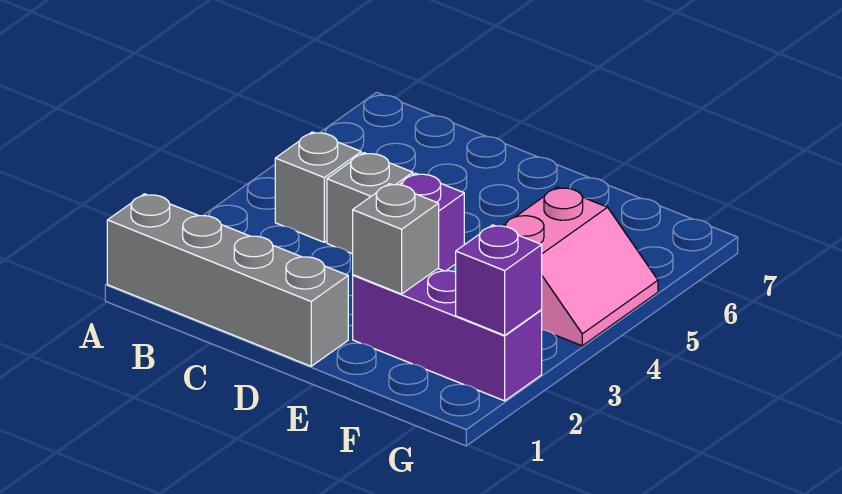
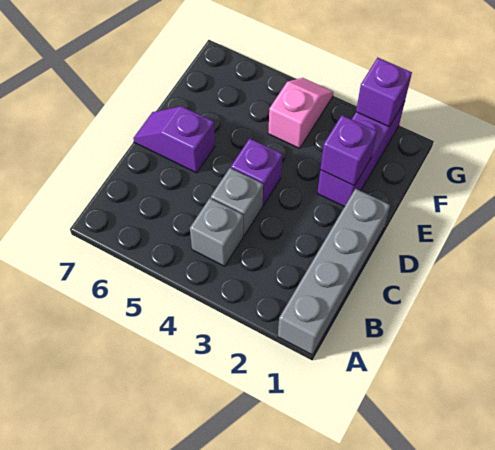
none -> purple slope D6:D7 level 1 top 6
grey brick E2 level 2 -> purple brick E2 level 2
pink slope F4:G5 level 1 top F -> pink slope F4:G4 level 1 top F

